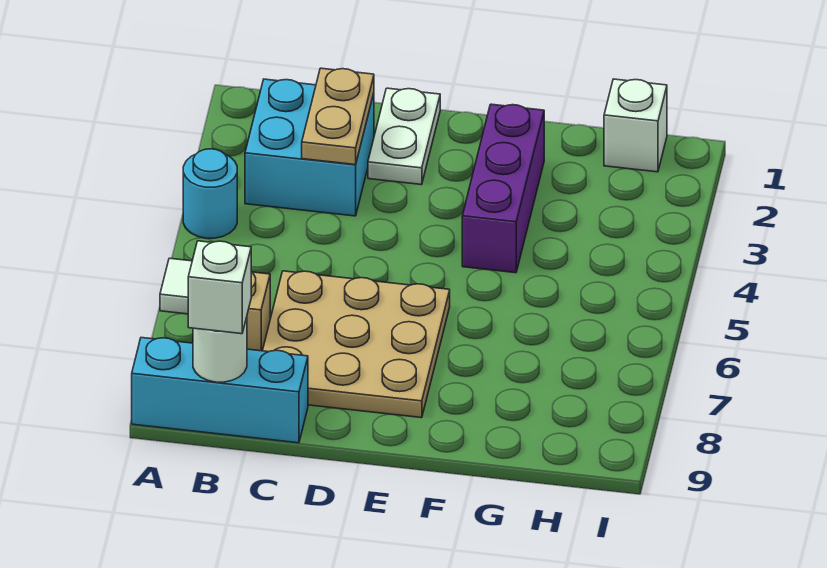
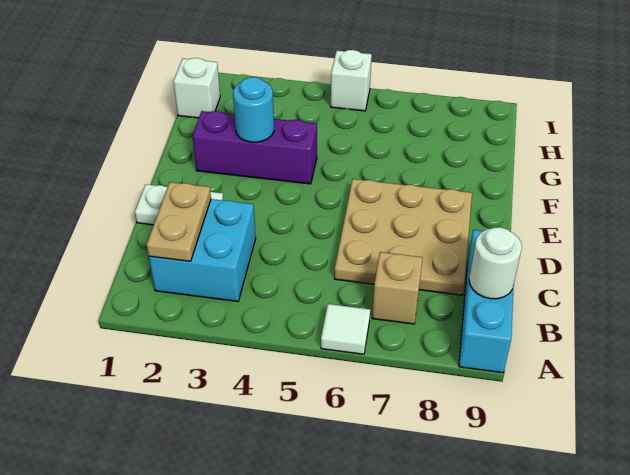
cyan round brick A4 level 1 -> cyan round brick F3 level 2
white brick B9 level 3 -> white brick I5 level 1
tan plate C2:C3 level 2 -> tan plate B2:C2 level 2

